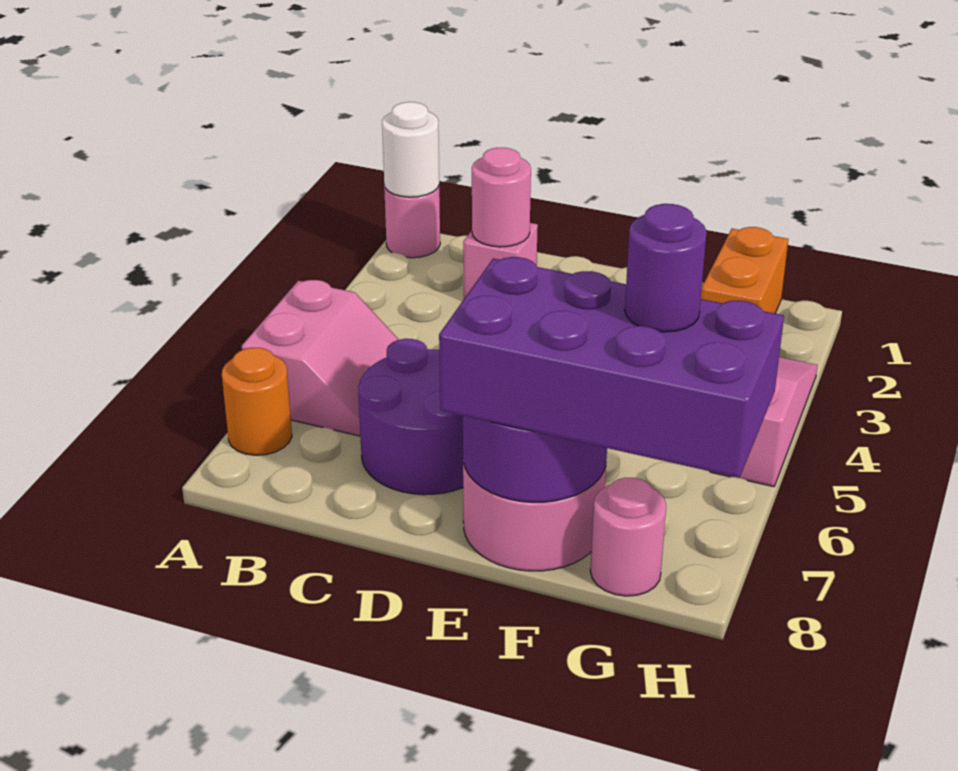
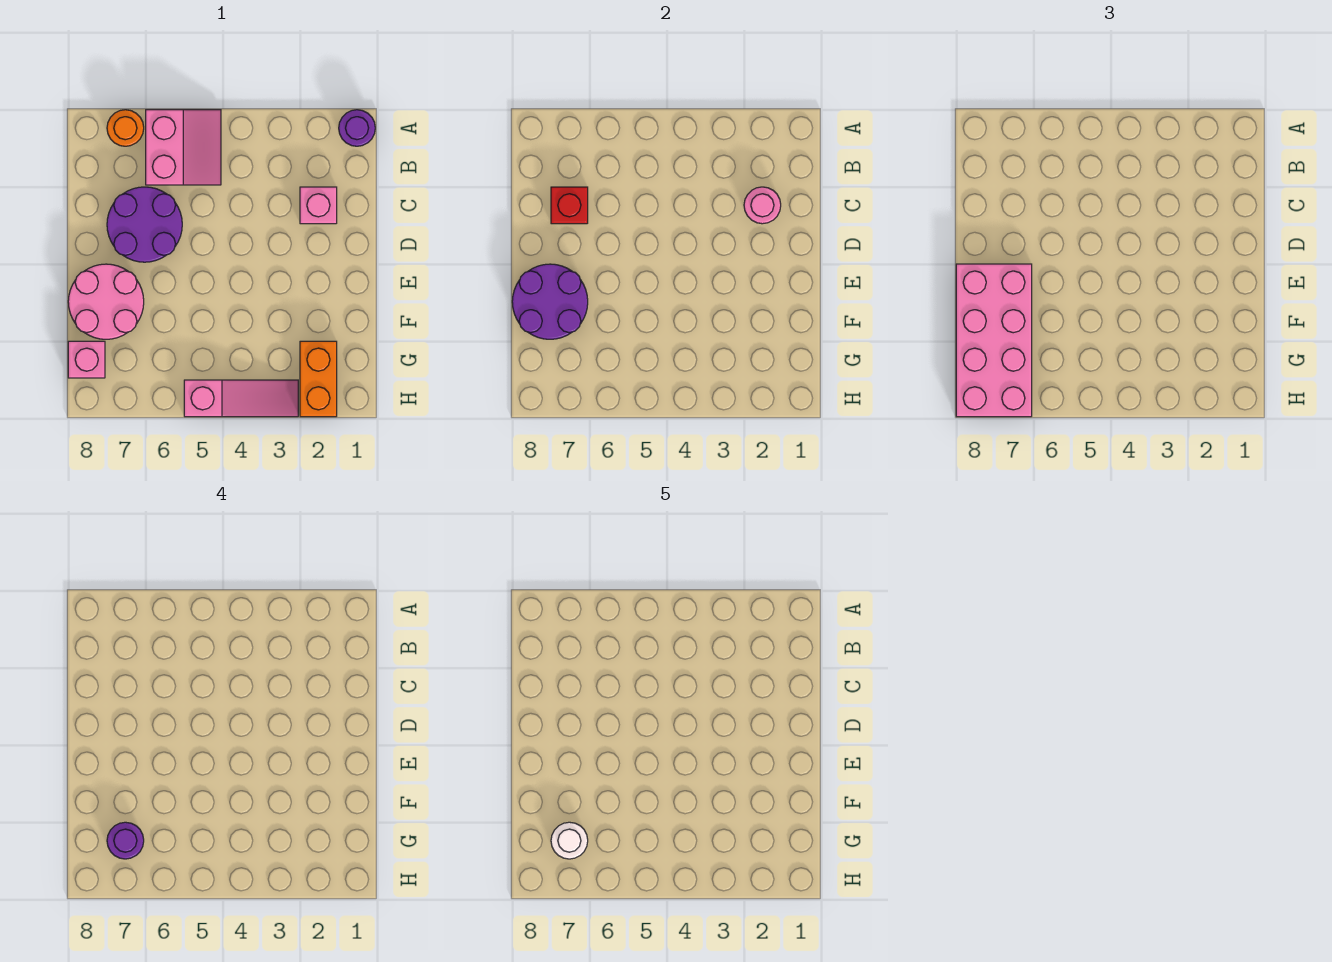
pink round brick A1 level 1 -> purple round brick A1 level 1
white round brick A1 level 2 -> white round brick G7 level 5
pink slope A5:B6 level 1 top A -> pink slope A5:B6 level 1 top 6
none -> red brick C7 level 2
purple brick E7:H8 level 3 -> pink brick E7:H8 level 3
orange brick G1:G2 level 1 -> orange brick G2:H2 level 1
pink round brick G8 level 1 -> pink brick G8 level 1

